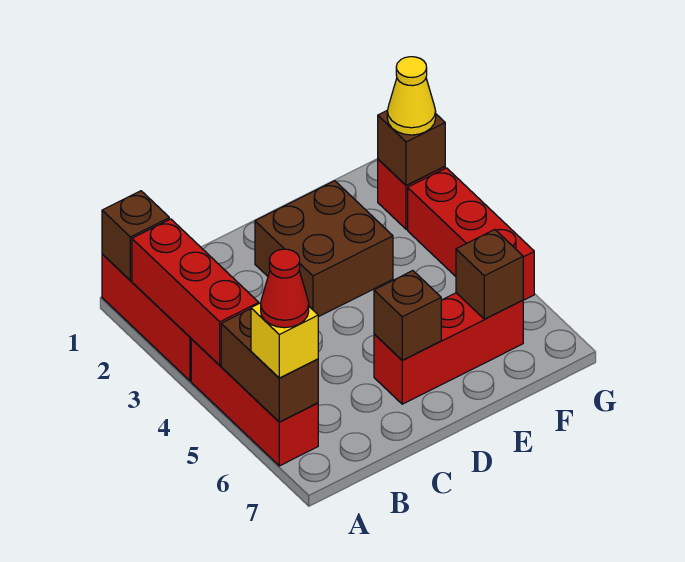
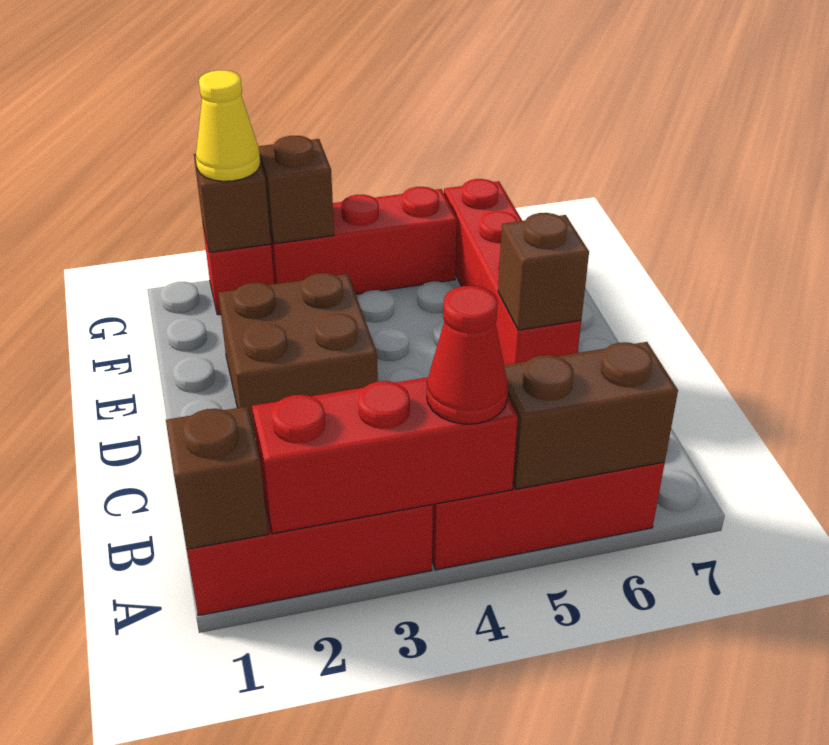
yellow brick A6 level 3 -> none
red cone A6 level 4 -> red cone A4 level 3
red brick D6:F6 level 1 -> red brick D6:G6 level 1
brown brick F6 level 2 -> brown brick G3 level 2

